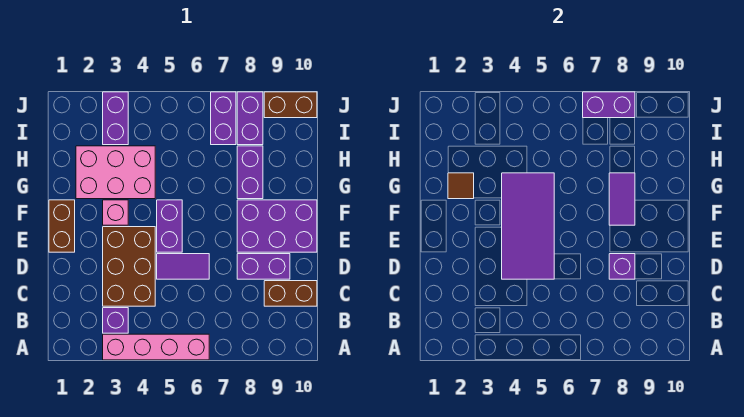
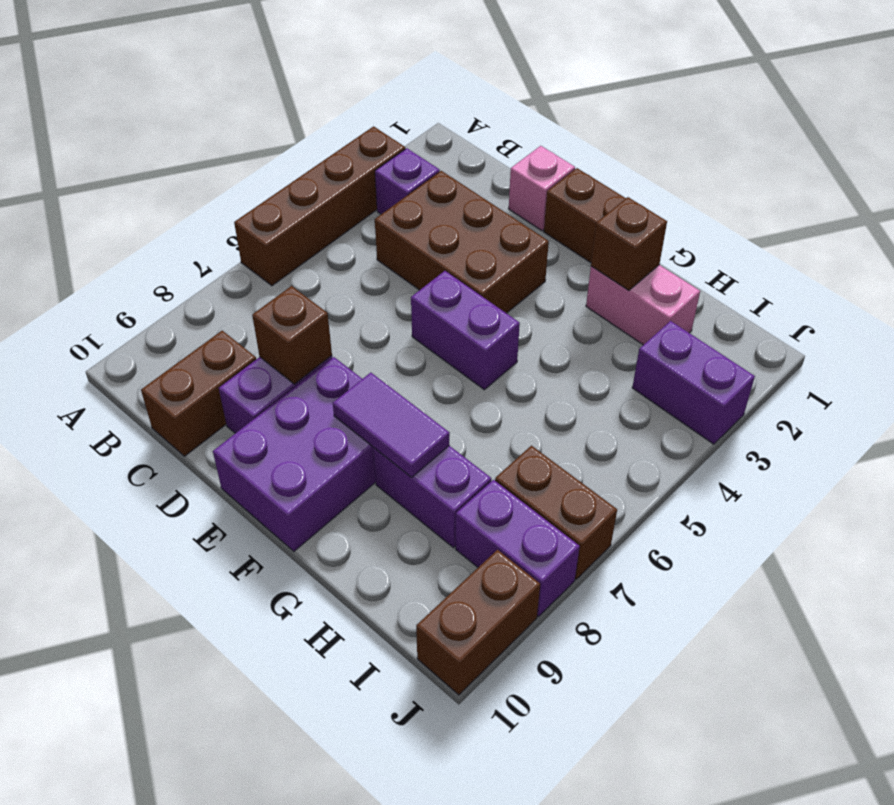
pink brick A3:A6 level 1 -> brown brick A3:A6 level 1
purple tile D4:G5 level 2 -> none
purple tile D5:D6 level 1 -> none
purple brick D8 level 2 -> brown brick D8 level 2
pink brick F3 level 1 -> pink brick D1 level 1
pink brick G2:H4 level 1 -> pink brick G2:H2 level 1
brown tile G2 level 2 -> brown brick G2 level 2
purple brick I7:J7 level 1 -> brown brick I7:J7 level 1
purple brick J7:J8 level 2 -> none

